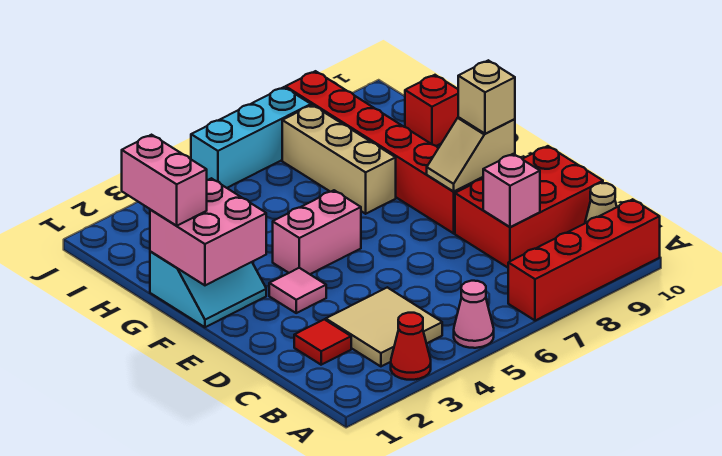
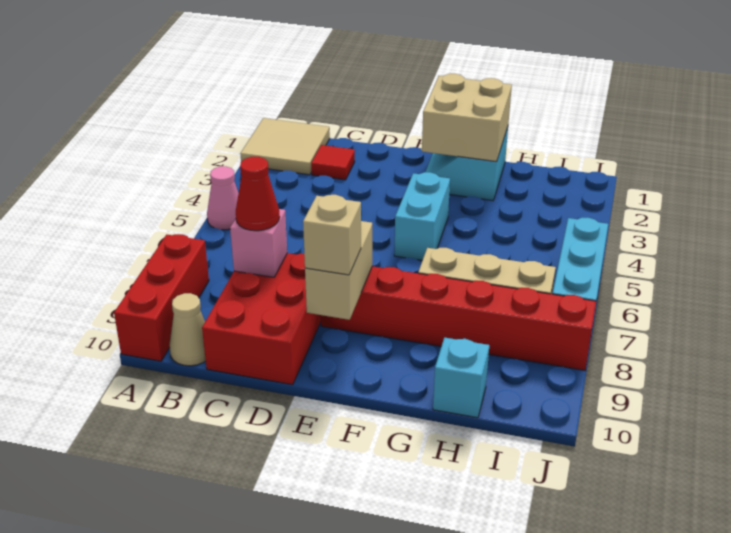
red cone A3 level 1 -> red cone C8 level 3
red brick A7:A10 level 1 -> red brick A8:A10 level 1
tan tile B3:C4 level 1 -> tan tile A1:B2 level 1
pink tile E3 level 1 -> none
tan slope E8:E9 level 2 top 9 -> tan brick E8:E9 level 2
pink brick F1:G2 level 2 -> tan brick F1:G2 level 2
pink brick F4:F5 level 1 -> cyan brick F4:F5 level 1
pink brick G1:H1 level 3 -> none
red brick H10 level 1 -> cyan brick H10 level 1

